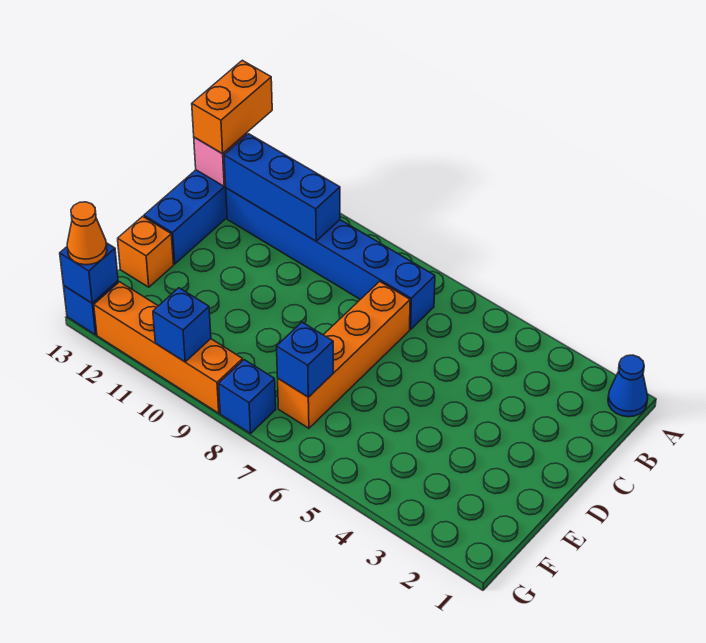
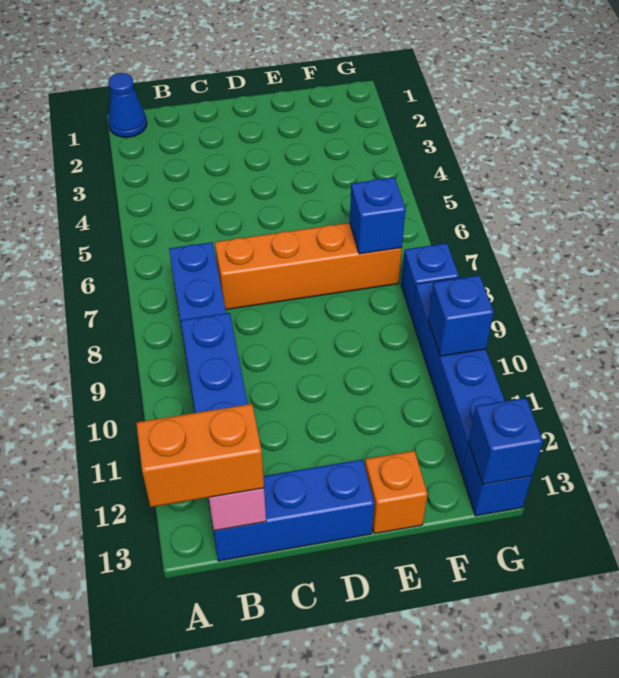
orange brick G9:G12 level 1 -> blue brick G9:G12 level 1
orange cone G13 level 3 -> none

